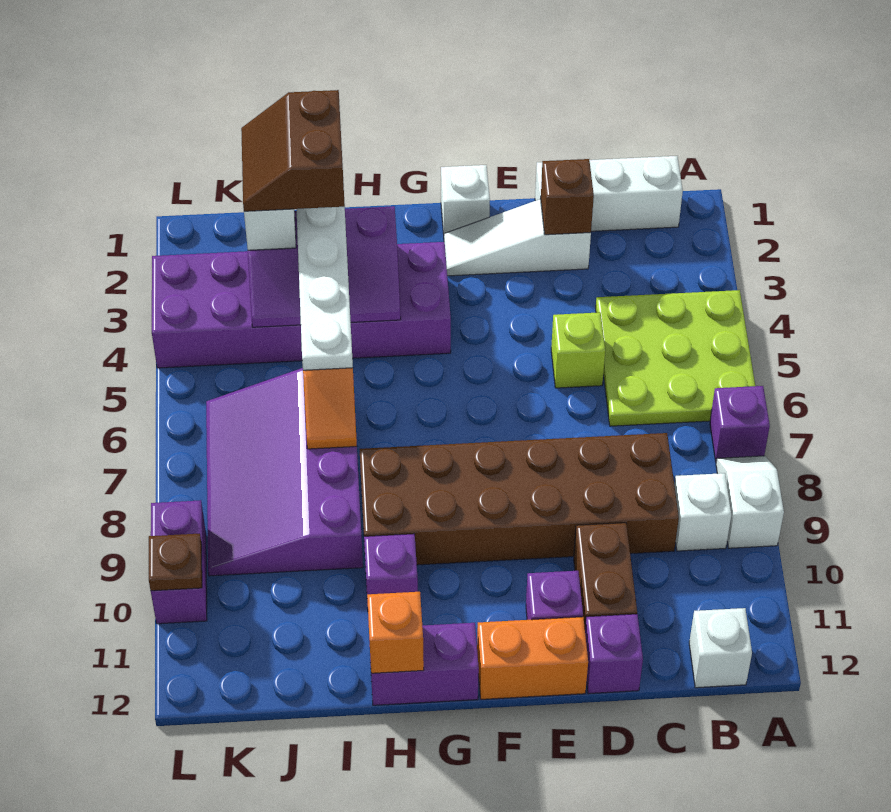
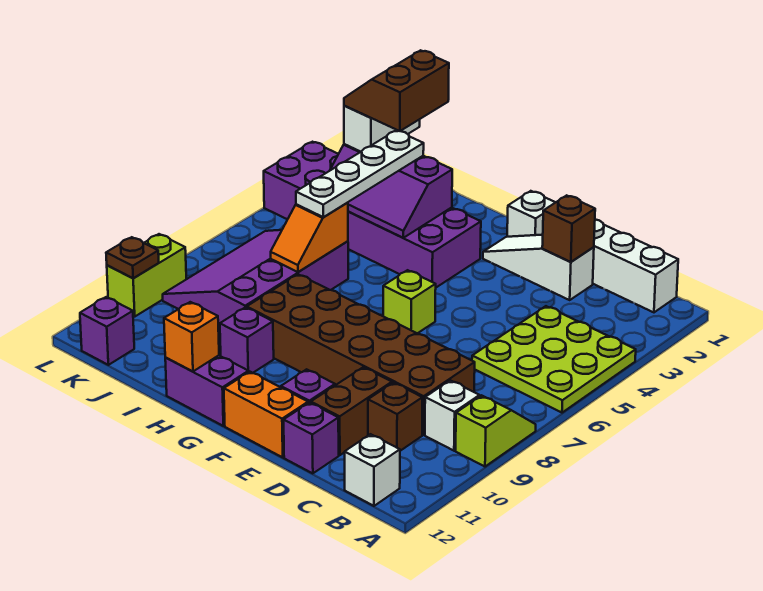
purple brick A7 level 1 -> purple brick K12 level 1
white slope A8:A9 level 1 top 9 -> lime slope A8:A9 level 1 top 9
none -> brown brick C10 level 1
lime brick D5 level 1 -> lime brick F6 level 1
purple brick L9:L10 level 1 -> lime brick L9:L10 level 1

